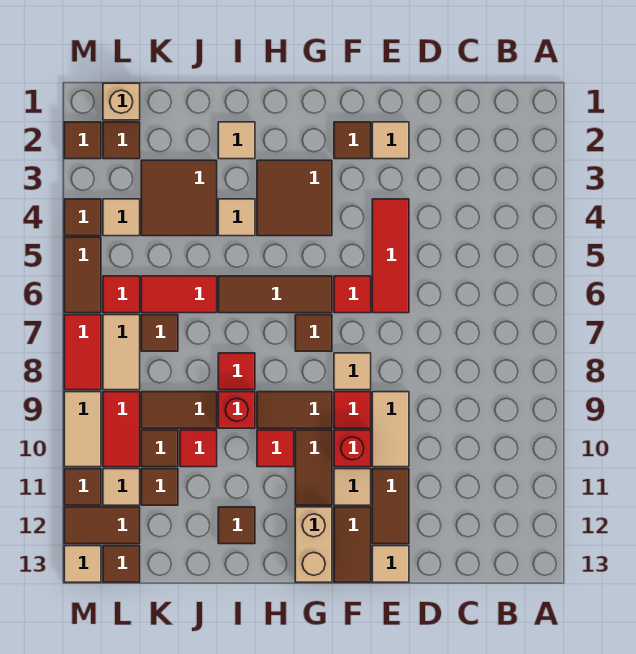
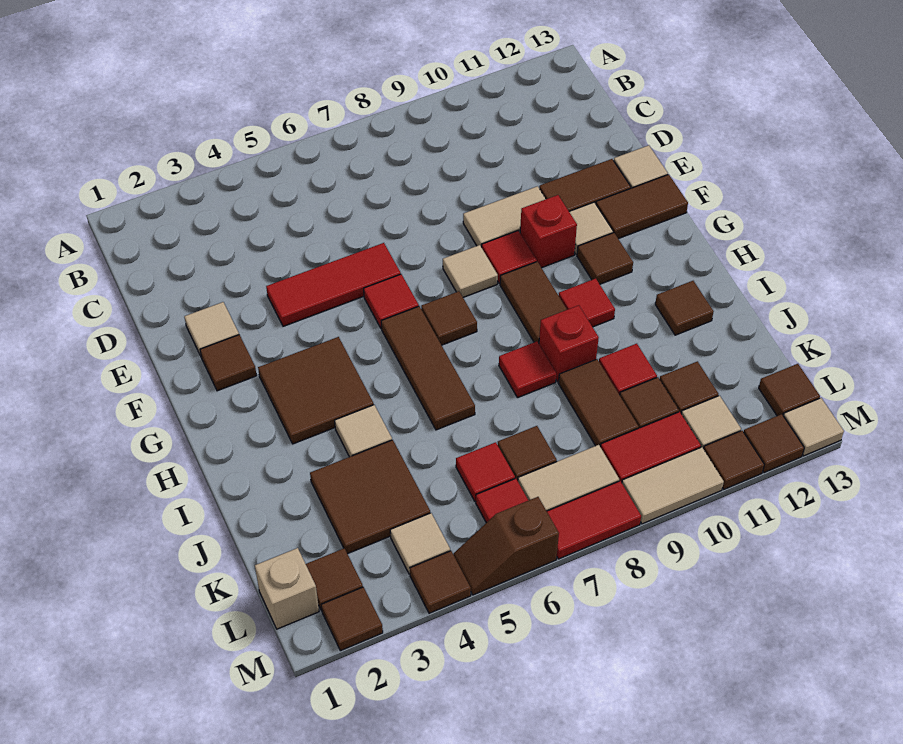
brown tile G10:G11 level 1 -> brown tile G11 level 1
tan brick G12:G13 level 1 -> none
tan tile I2 level 1 -> none
red tile J6:K6 level 1 -> red tile K6 level 1
brown tile L12:M12 level 1 -> brown tile M12 level 1
brown tile M5:M6 level 1 -> brown slope M5:M6 level 1 top 6

